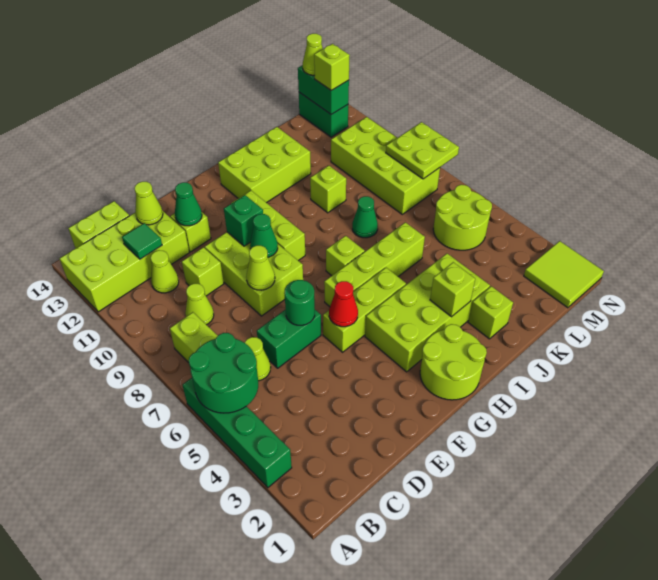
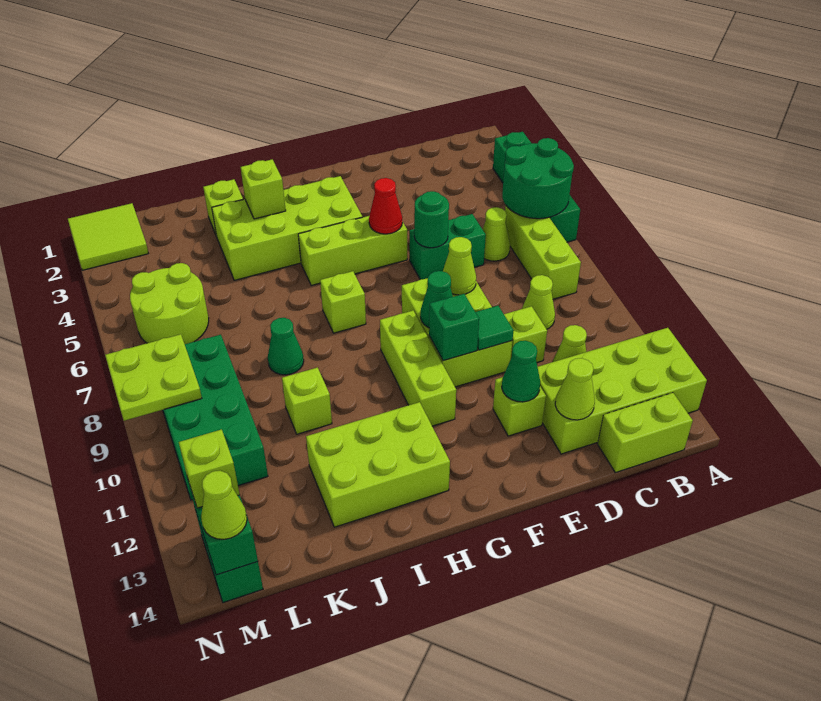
green tile C12 level 2 -> green tile E10 level 2
lime round brick G1:H2 level 1 -> none
lime brick G6:J6 level 1 -> none
lime brick L8:M11 level 1 -> green brick L8:M11 level 1

